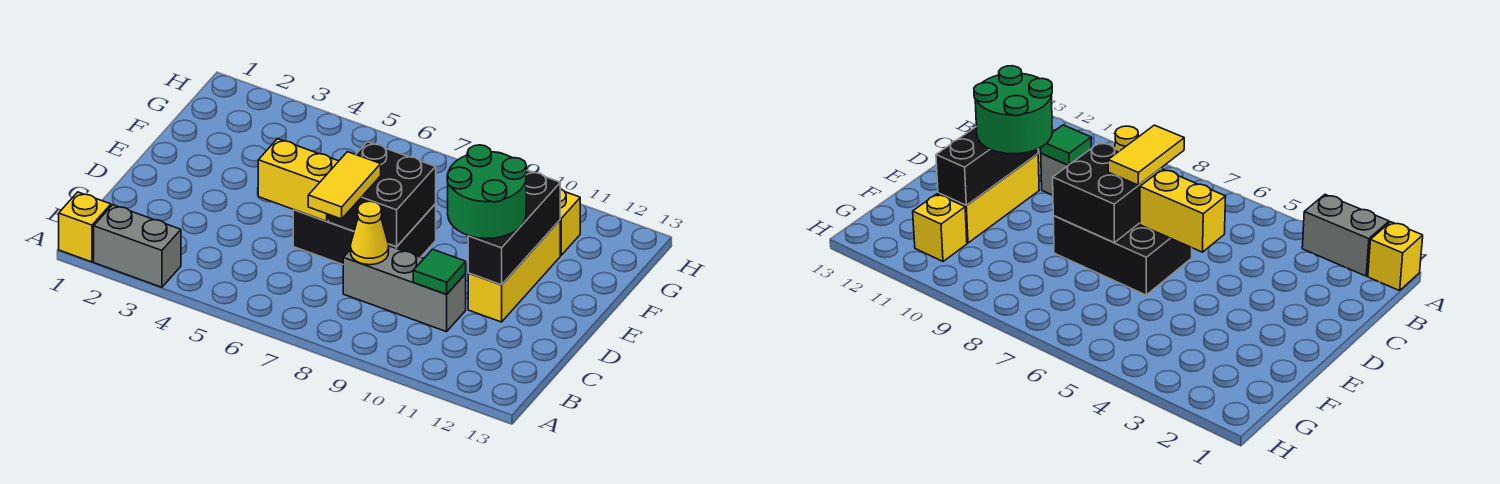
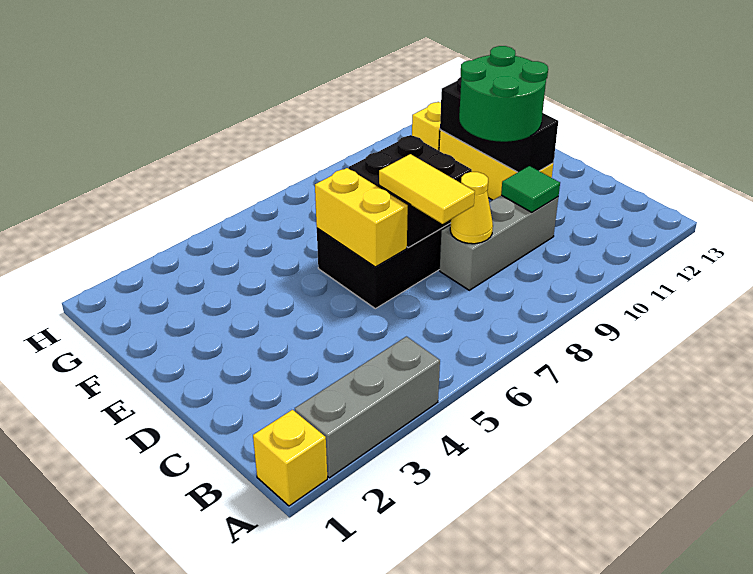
grey brick A2:A3 level 1 -> grey brick A2:A4 level 1
yellow brick D5:D6 level 2 -> yellow brick D6:E6 level 2

